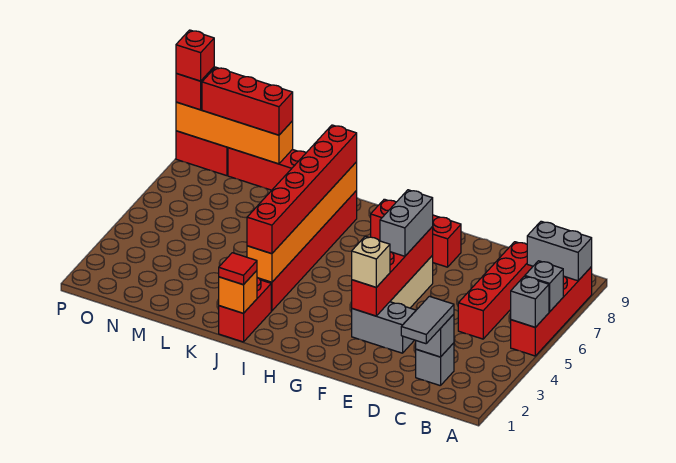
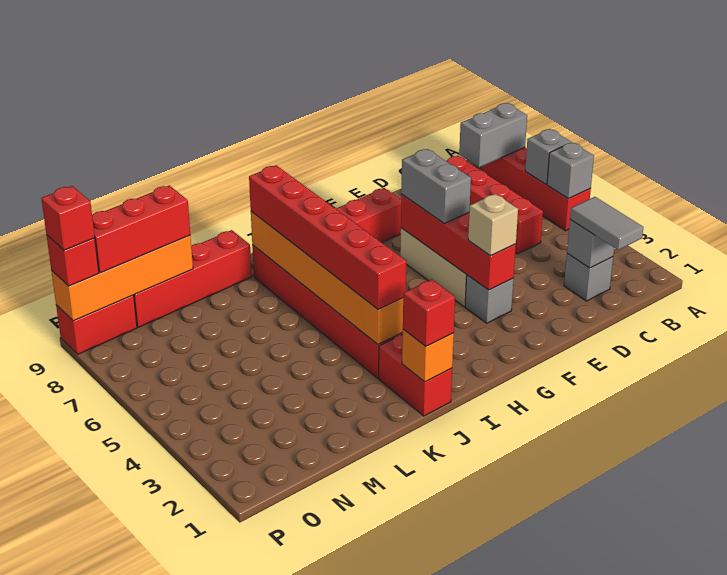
grey brick E3:F3 level 1 -> grey brick F3 level 1
red tile J1 level 3 -> red brick J1 level 3

